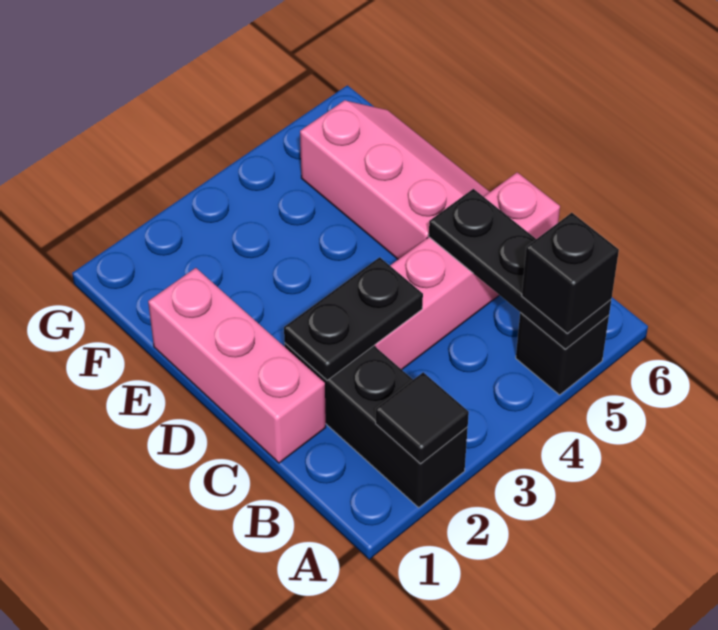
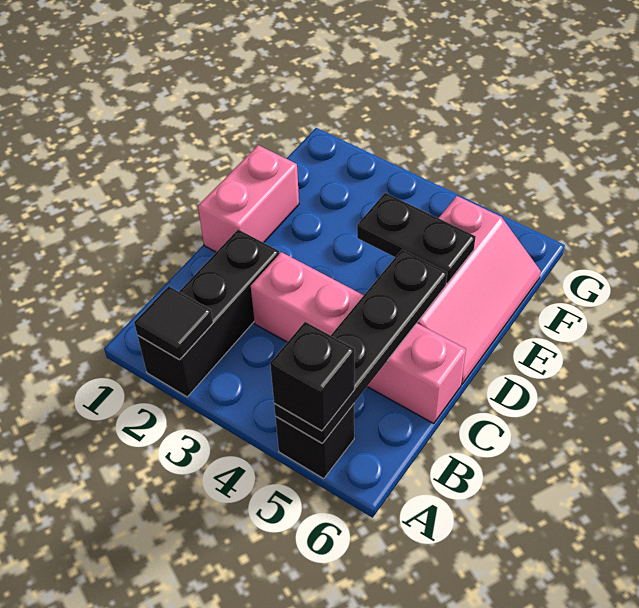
black plate A5:C5 level 2 -> black plate A5:D5 level 2
pink brick C1:E1 level 1 -> pink brick D1:E1 level 1
black plate C2:C3 level 2 -> black plate E4:E5 level 2

